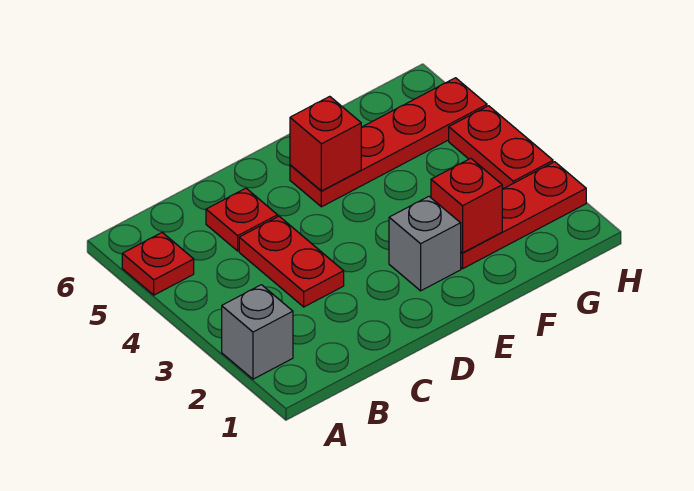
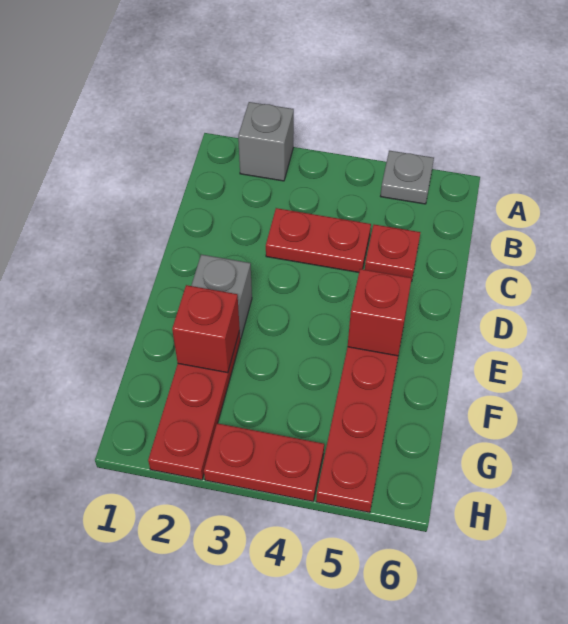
red plate A5 level 1 -> grey plate A5 level 1

